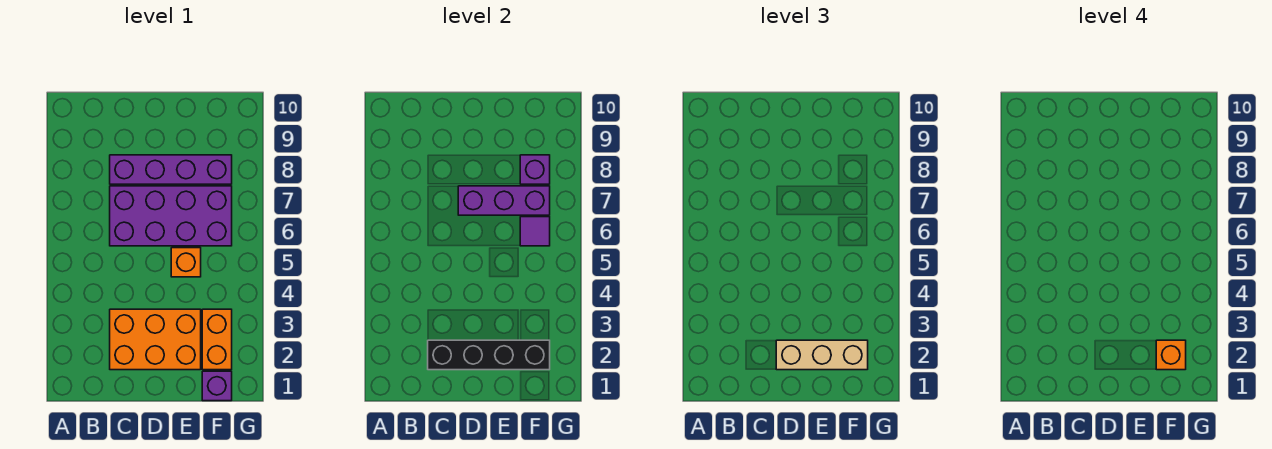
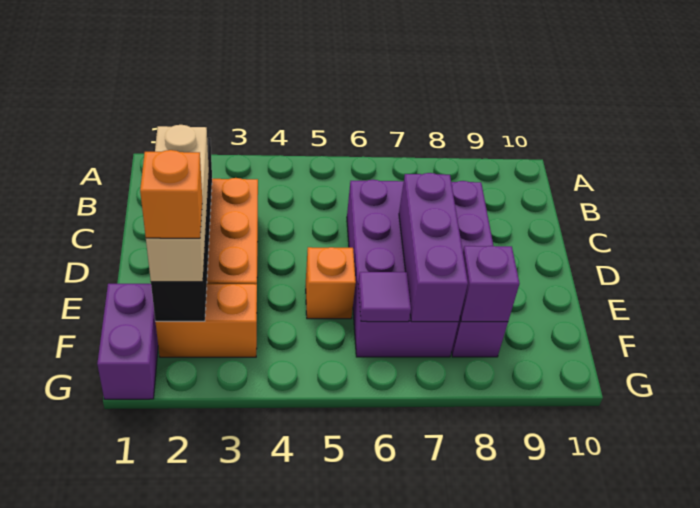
purple brick F1 level 1 -> purple brick F1:G1 level 1

